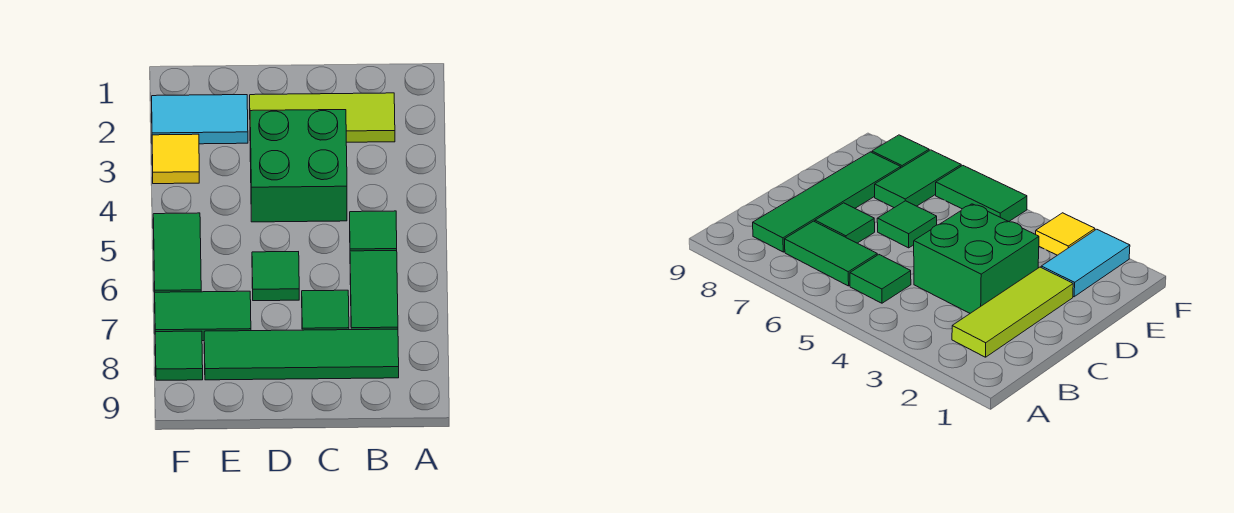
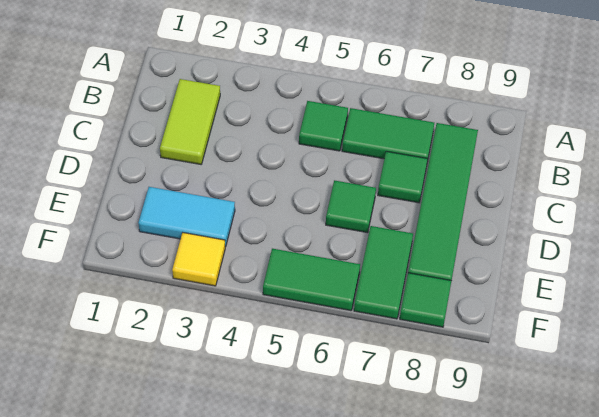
lime tile B2:D2 level 1 -> lime tile B2:C2 level 1
green brick C3:D4 level 1 -> none
cyan tile E2:F2 level 1 -> cyan tile E2:E3 level 1

